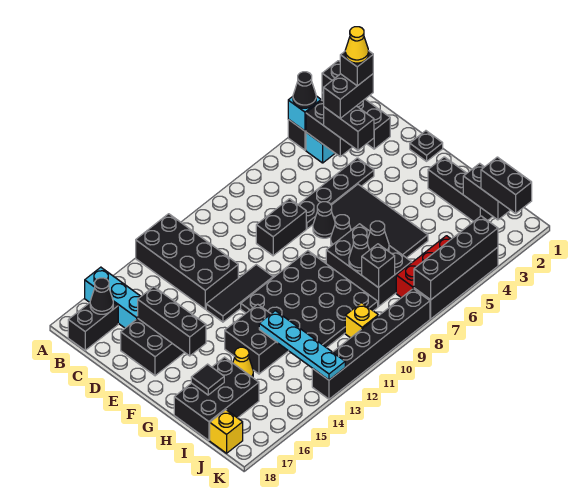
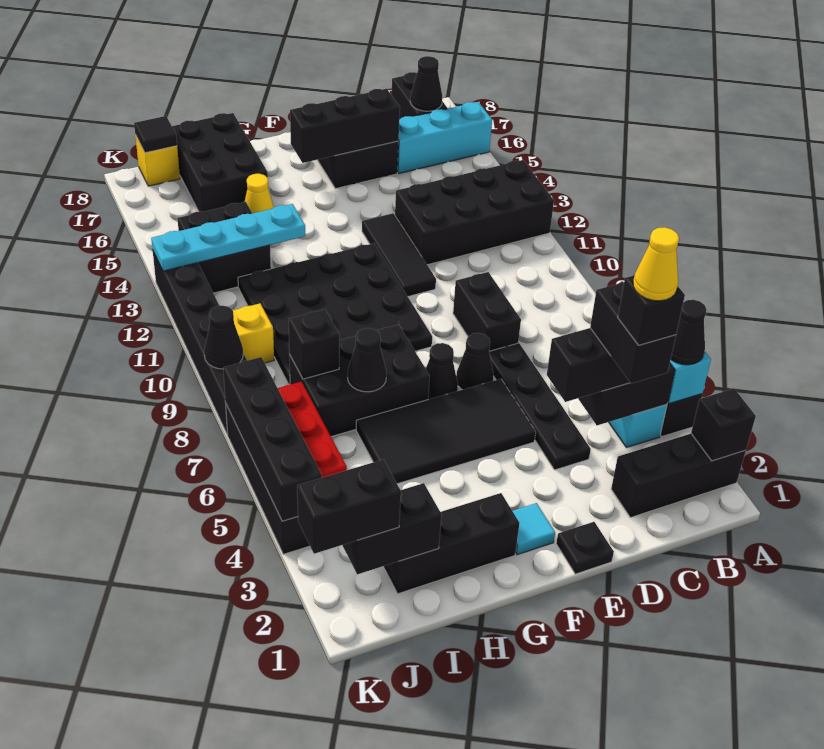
none -> cyan tile F2 level 1
black brick G13:H14 level 1 -> black brick I13:J14 level 1
black cone H8 level 2 -> black cone K9 level 2
black tile H17 level 2 -> black tile J18 level 2

